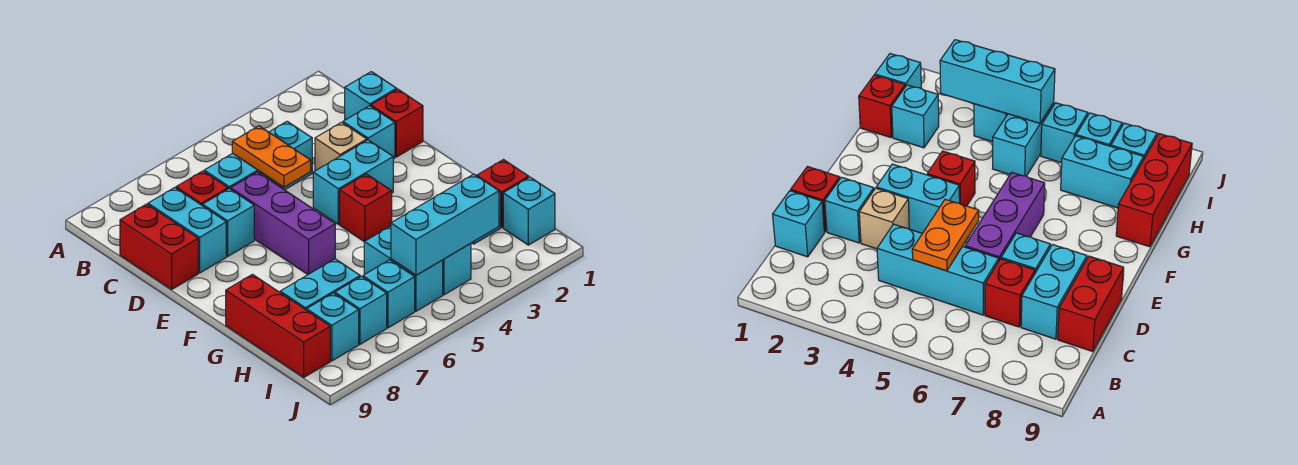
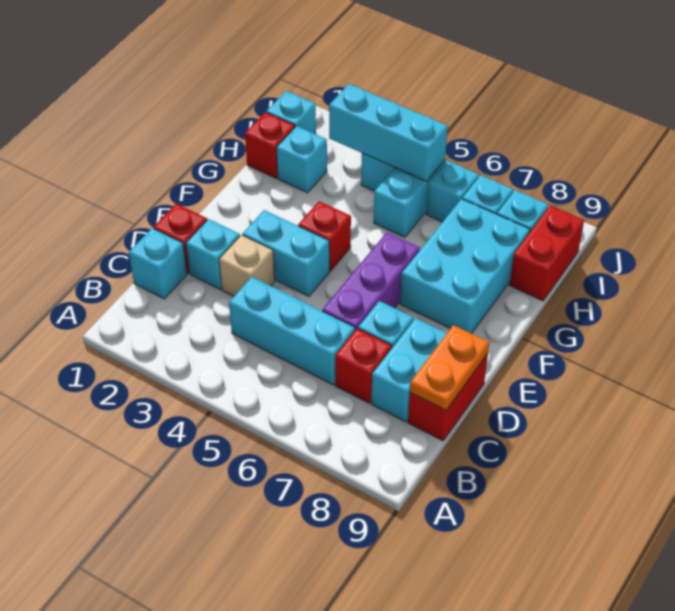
orange plate C5:D5 level 2 -> orange plate C9:D9 level 2
red brick G9:I9 level 1 -> red brick H9:I9 level 1
cyan brick H7:H8 level 1 -> cyan brick F7:H8 level 1

